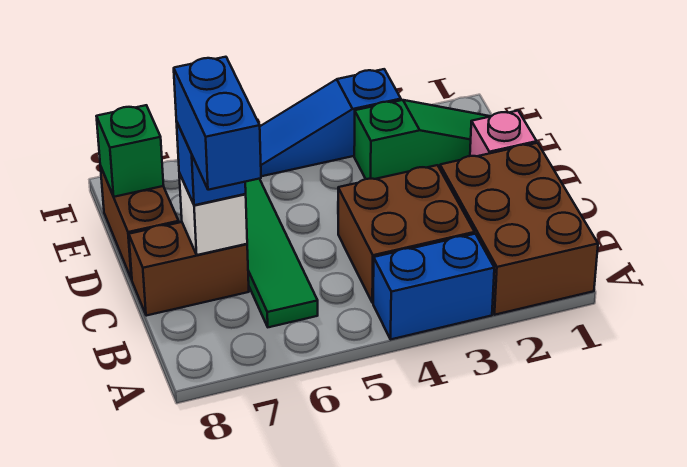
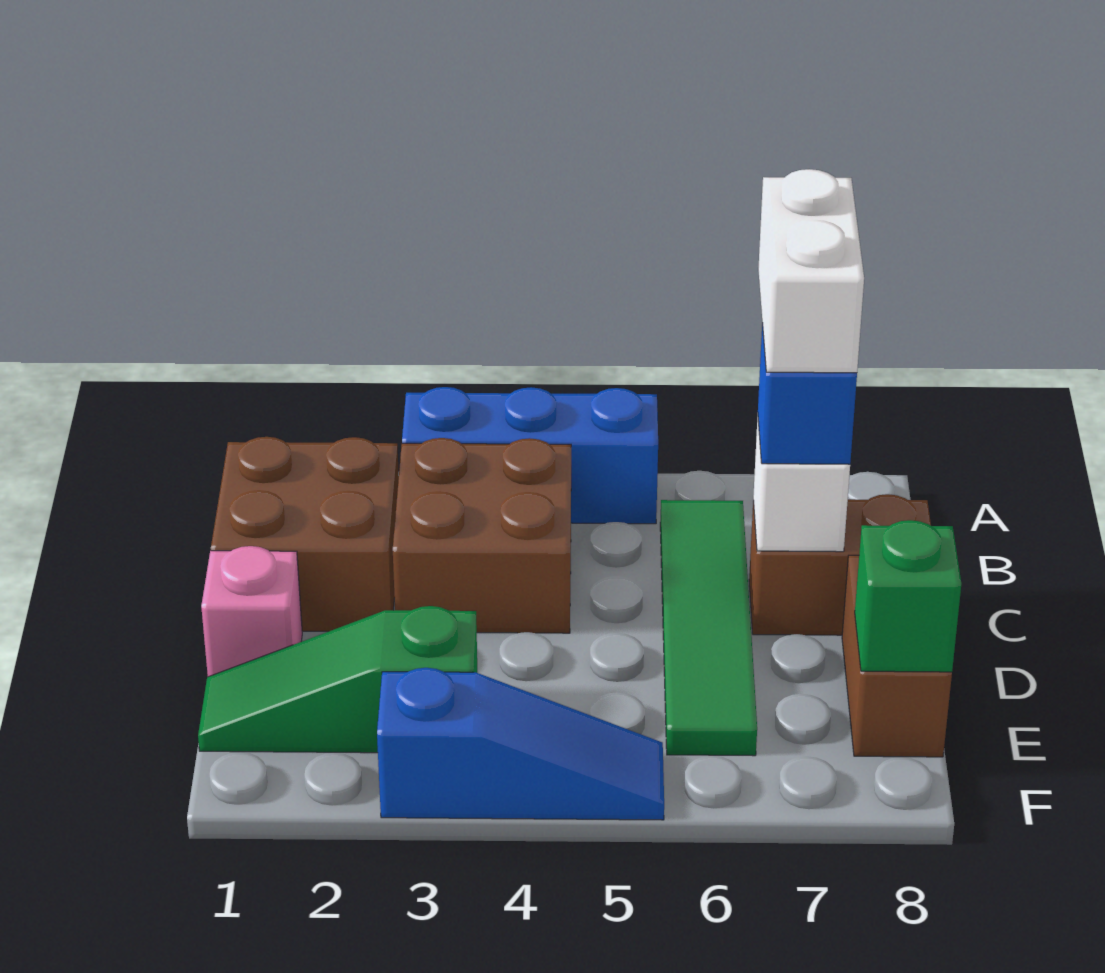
brown brick A1:C2 level 1 -> brown brick B1:C2 level 1
blue brick A3:A4 level 1 -> blue brick A3:A5 level 1
blue brick B7:C7 level 4 -> white brick B7:C7 level 4

